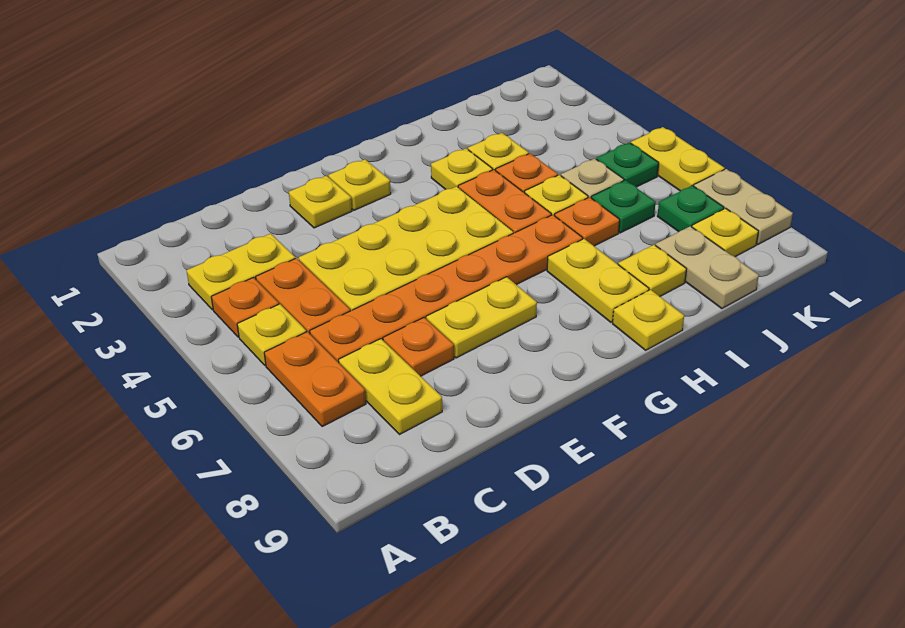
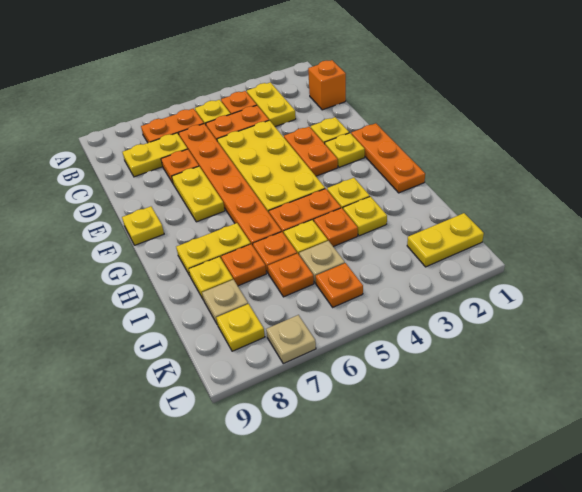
none -> orange brick C1 level 1
none -> orange plate E3:F3 level 1
none -> orange plate F1:H1 level 1
yellow plate H9 level 1 -> yellow plate F9 level 1
none -> orange plate I7 level 1
green plate J6 level 1 -> orange plate J6 level 1
tan plate J8:J9 level 1 -> tan plate J8 level 1
green plate K5 level 1 -> orange plate K5 level 1
green plate K7 level 1 -> none
yellow plate L5:L6 level 1 -> yellow plate K1:K2 level 1
tan plate L7:L8 level 1 -> tan plate L7 level 1

